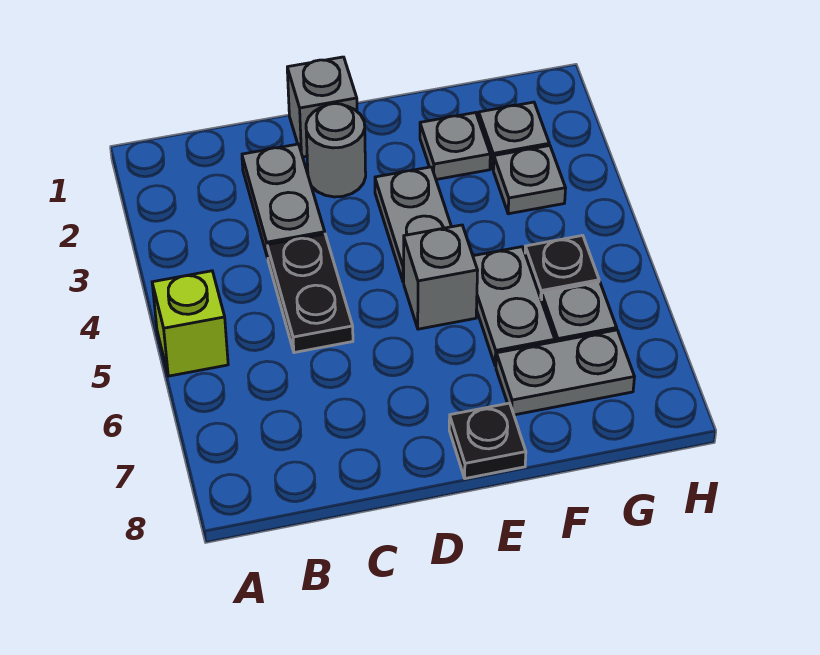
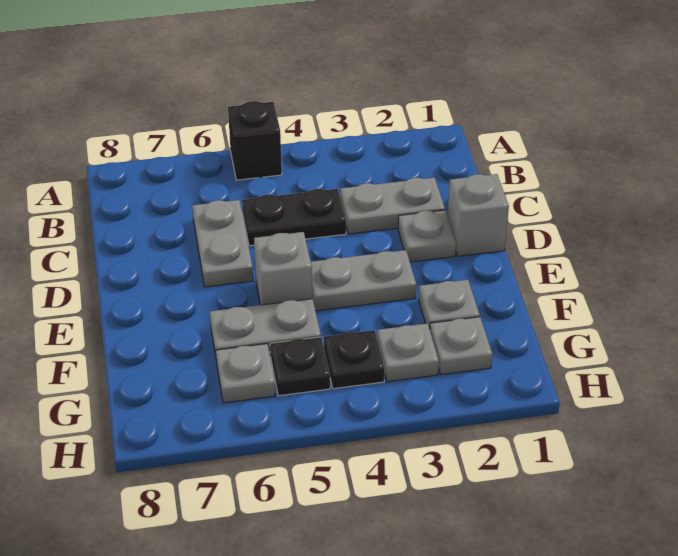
lime brick A5 level 1 -> black brick A5 level 1
grey round brick D2 level 1 -> grey plate D2 level 1
black plate E8 level 1 -> black plate G4 level 1
grey plate F7:G7 level 1 -> grey plate C6:D6 level 1

